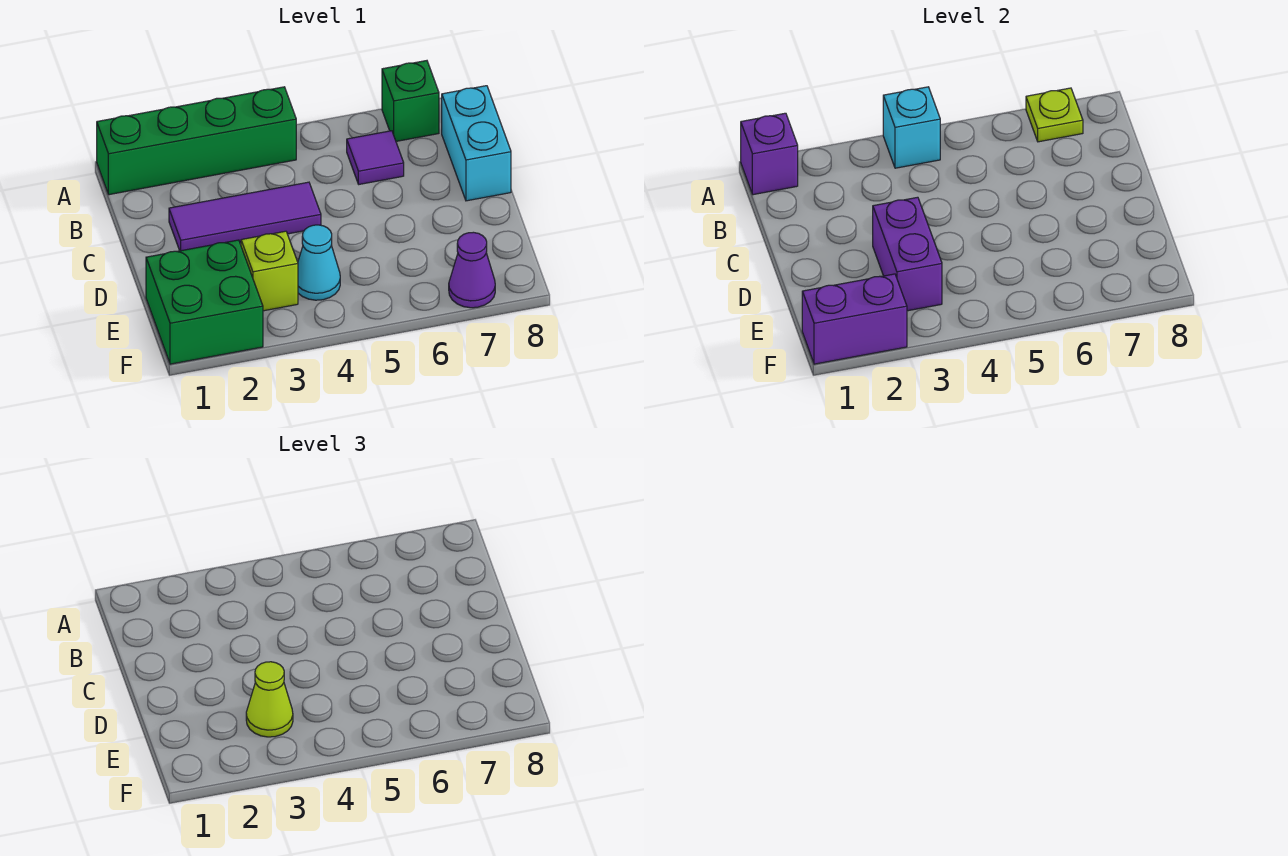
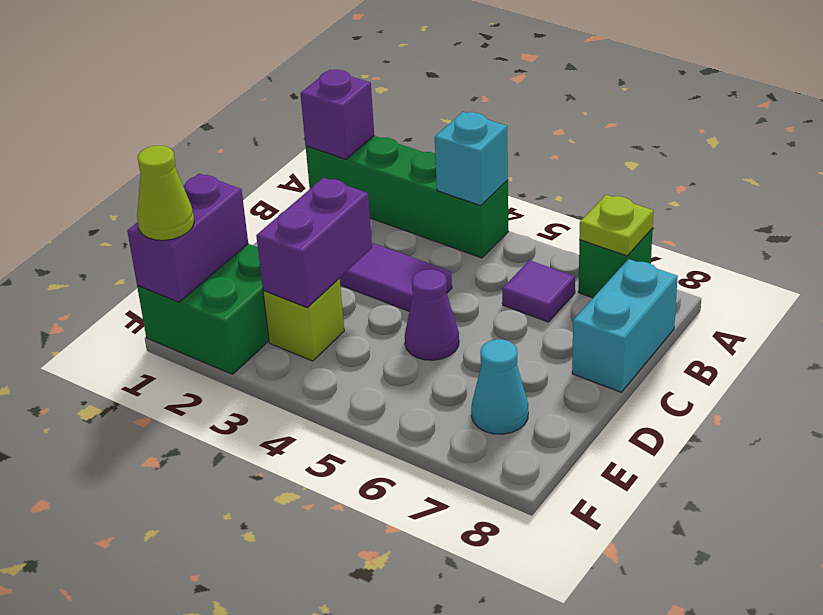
lime cone E3 level 3 -> lime cone F1 level 3
cyan cone E4 level 1 -> cyan cone E7 level 1
purple brick F1:F2 level 2 -> purple brick E1:F1 level 2
purple cone F7 level 1 -> purple cone D5 level 1

